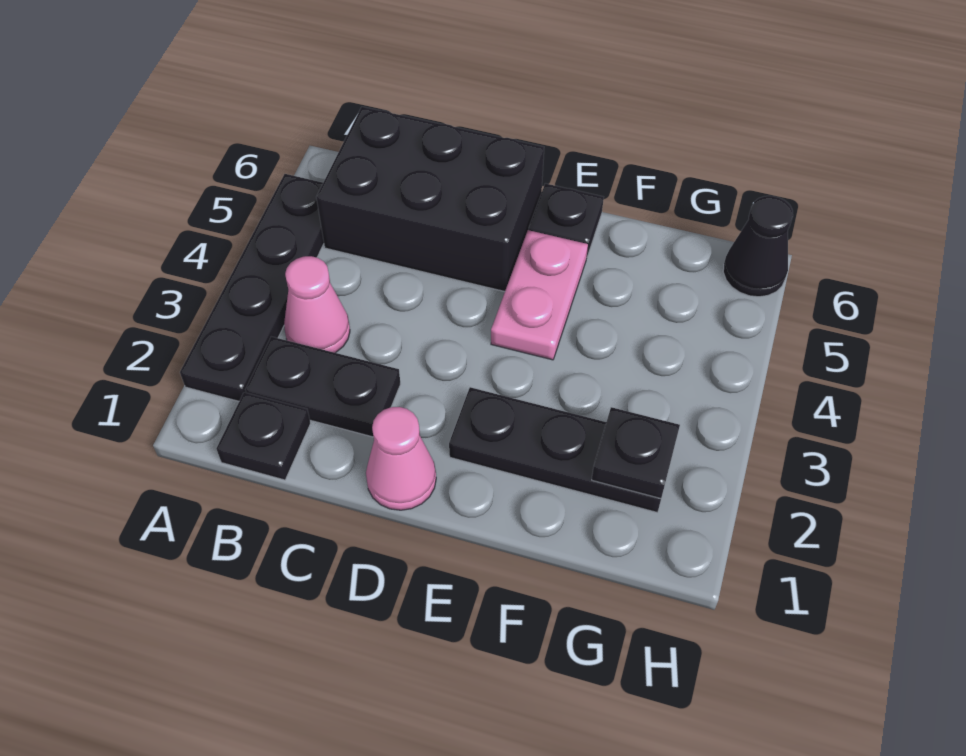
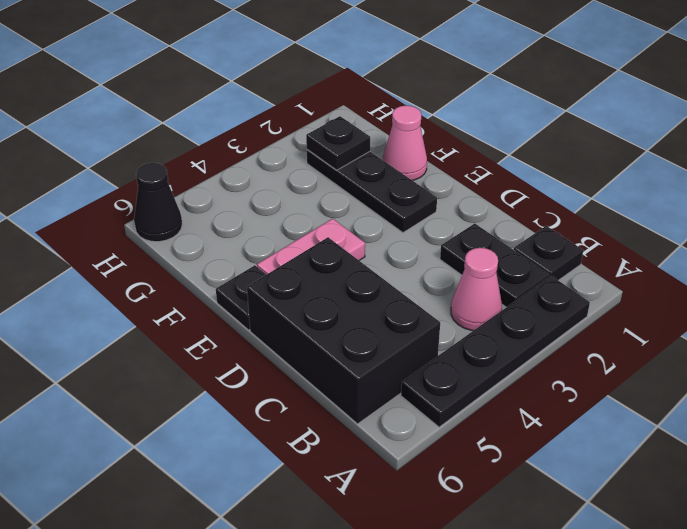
pink cone D1 level 1 -> pink cone F1 level 1

